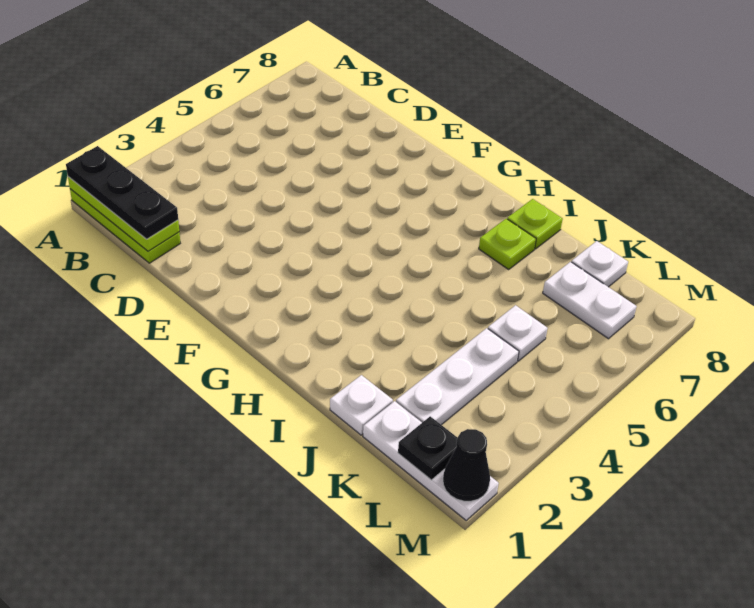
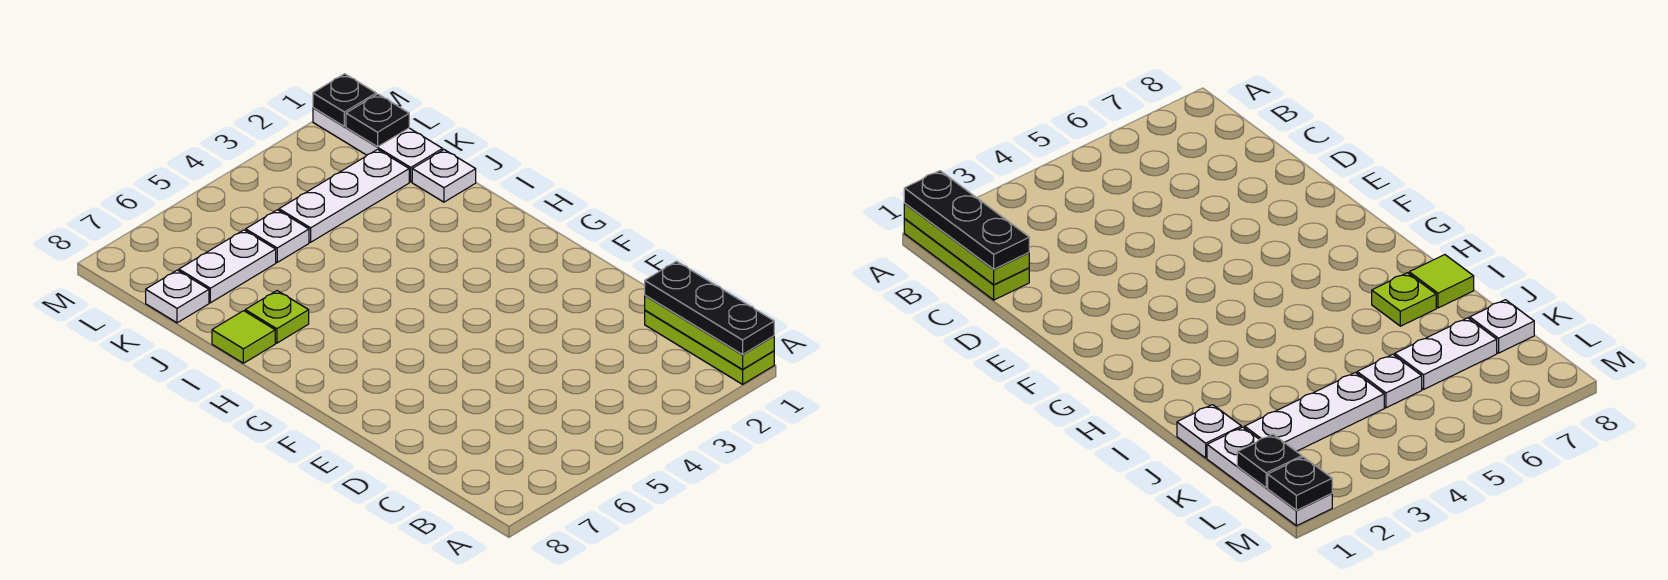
lime plate I8 level 1 -> lime tile I8 level 1
white plate K7:L7 level 1 -> white plate K6:K7 level 1
black cone M1 level 2 -> black plate M1 level 2

